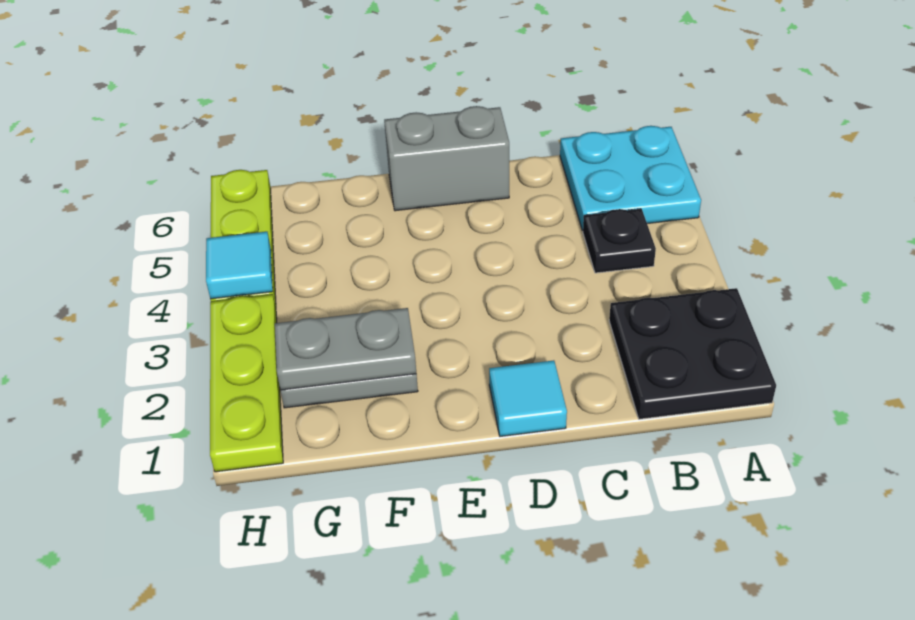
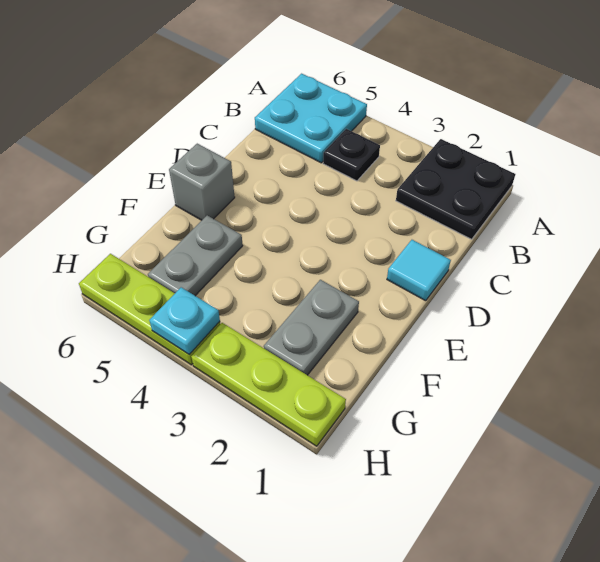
grey brick D6:E6 level 1 -> grey brick E6 level 1
grey plate F2:G2 level 2 -> grey plate F5:G5 level 1
cyan tile H4 level 2 -> cyan plate H4 level 2

